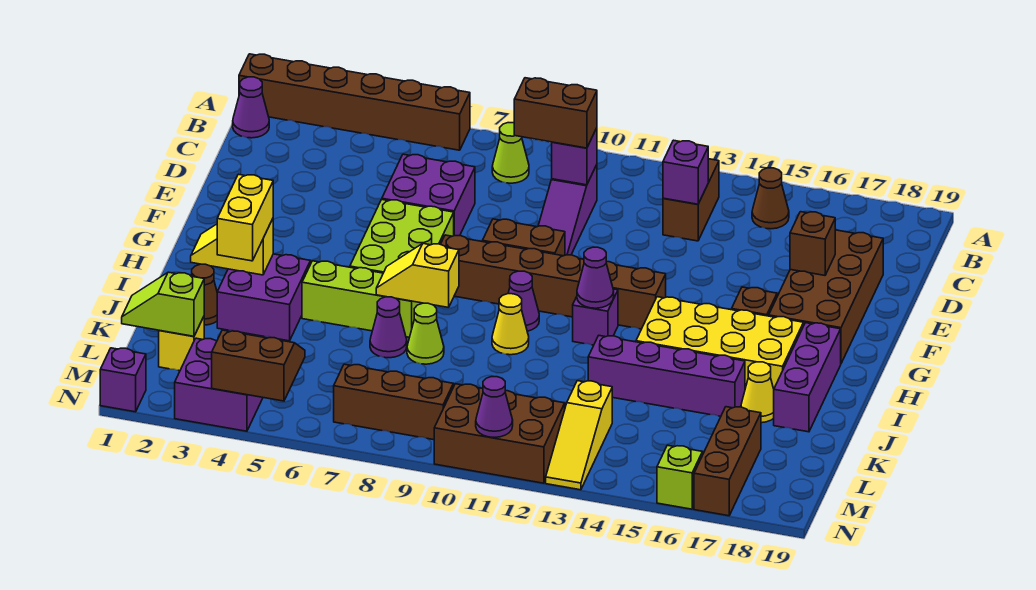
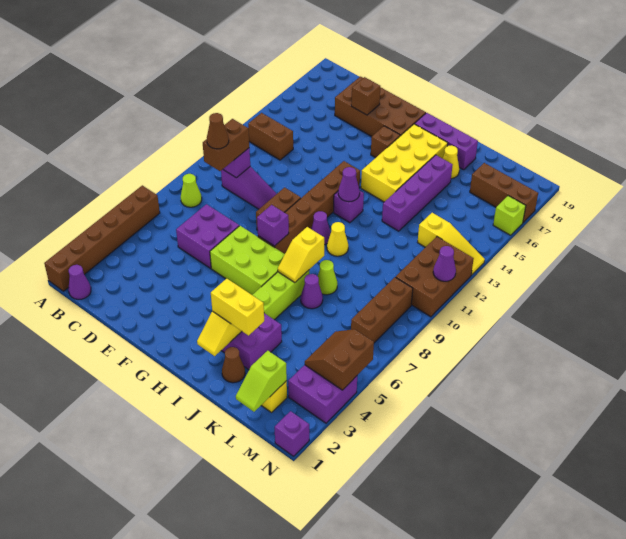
brown cone B15 level 1 -> brown cone C9 level 4
purple brick C13 level 2 -> purple brick G8 level 2

